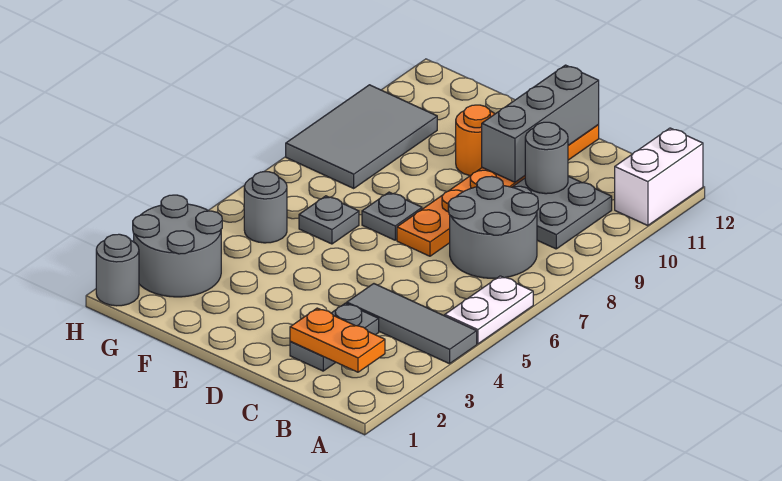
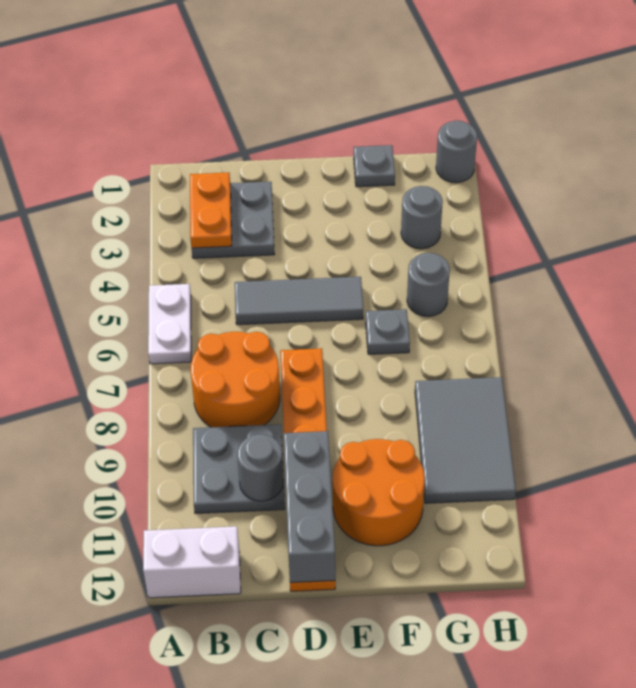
grey tile A4:C4 level 1 -> grey tile C5:E5 level 1
white brick A11:A12 level 1 -> white brick A12:B12 level 1
orange plate B2:C2 level 2 -> orange plate B2:B3 level 2
grey round brick B7:C8 level 1 -> orange round brick B7:C8 level 1
grey plate C2:C3 level 1 -> grey plate B2:C3 level 1
grey plate E7 level 1 -> grey plate F1 level 1
orange round brick E10 level 1 -> orange round brick E10:F11 level 1
grey round brick G2:H3 level 1 -> grey round brick G3 level 1

